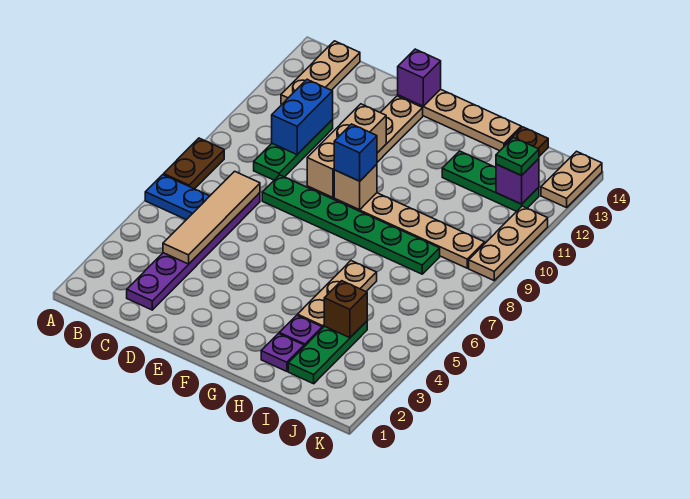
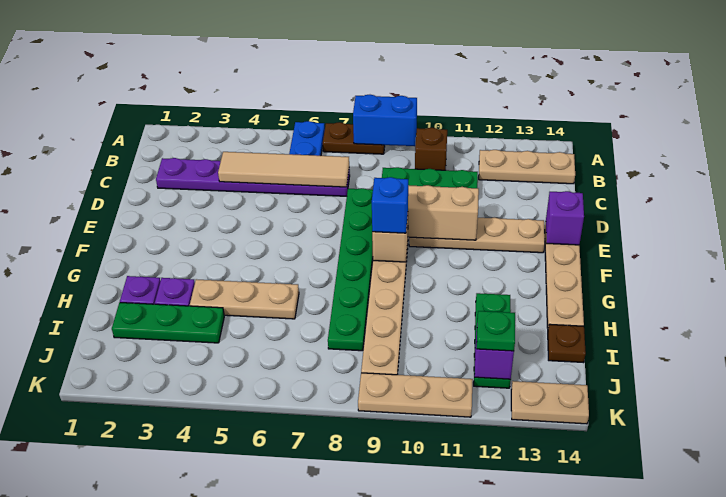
blue brick C10:C11 level 2 -> blue brick A8:A9 level 2
brown brick I4 level 2 -> brown brick B10 level 1

